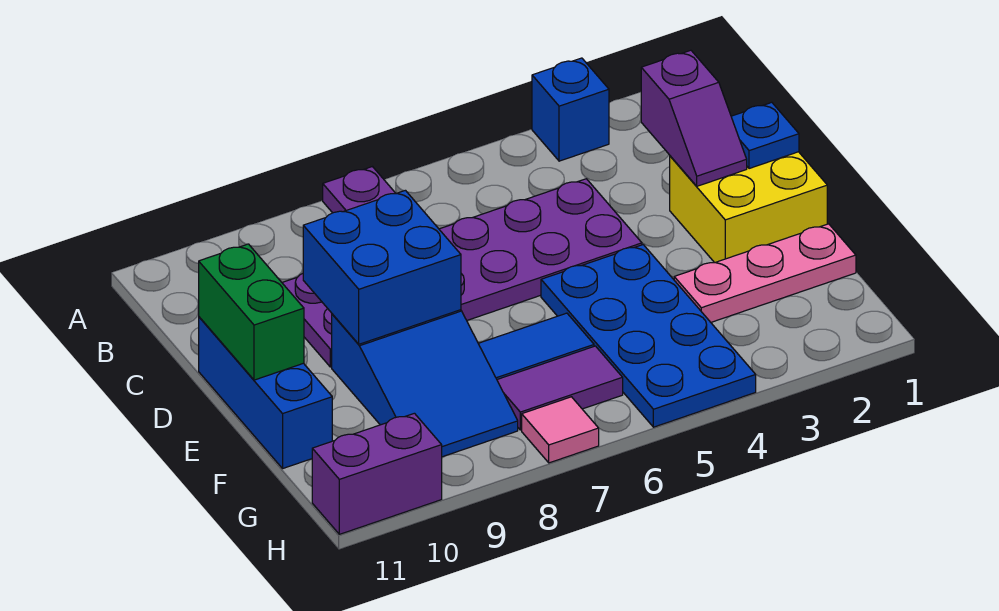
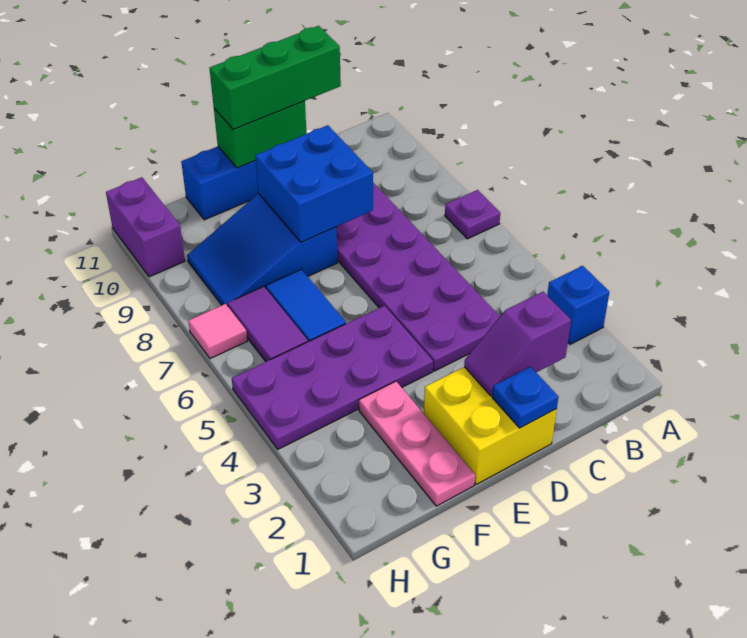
none -> green brick C11:E11 level 3
blue plate E4:H5 level 1 -> purple plate E4:H5 level 1

